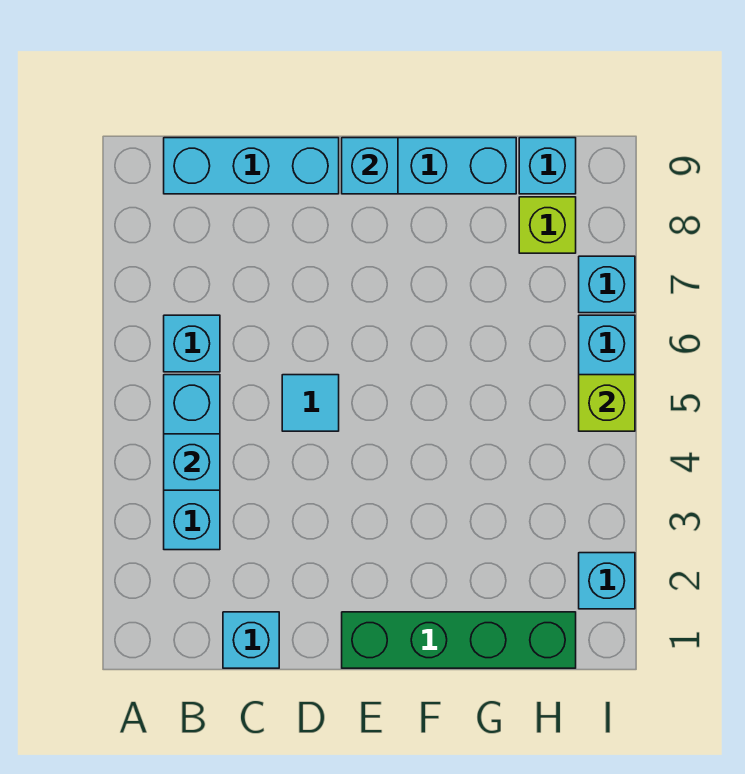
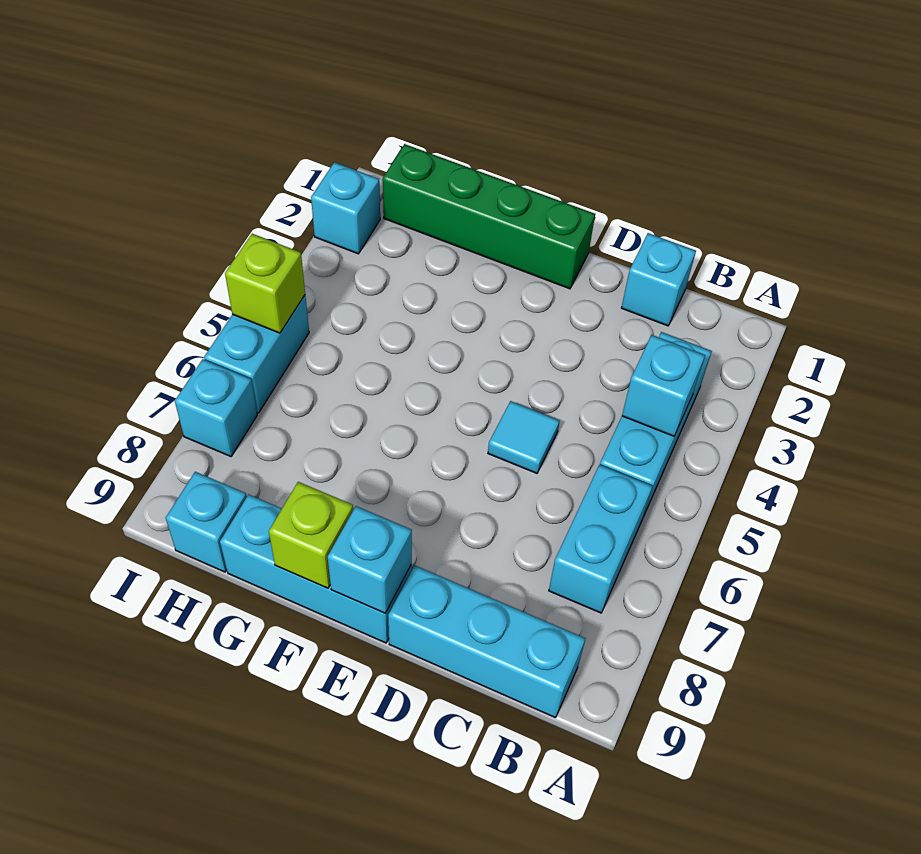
cyan brick B6 level 1 -> cyan brick B6:B7 level 1
lime brick H8 level 1 -> lime brick F9 level 2

